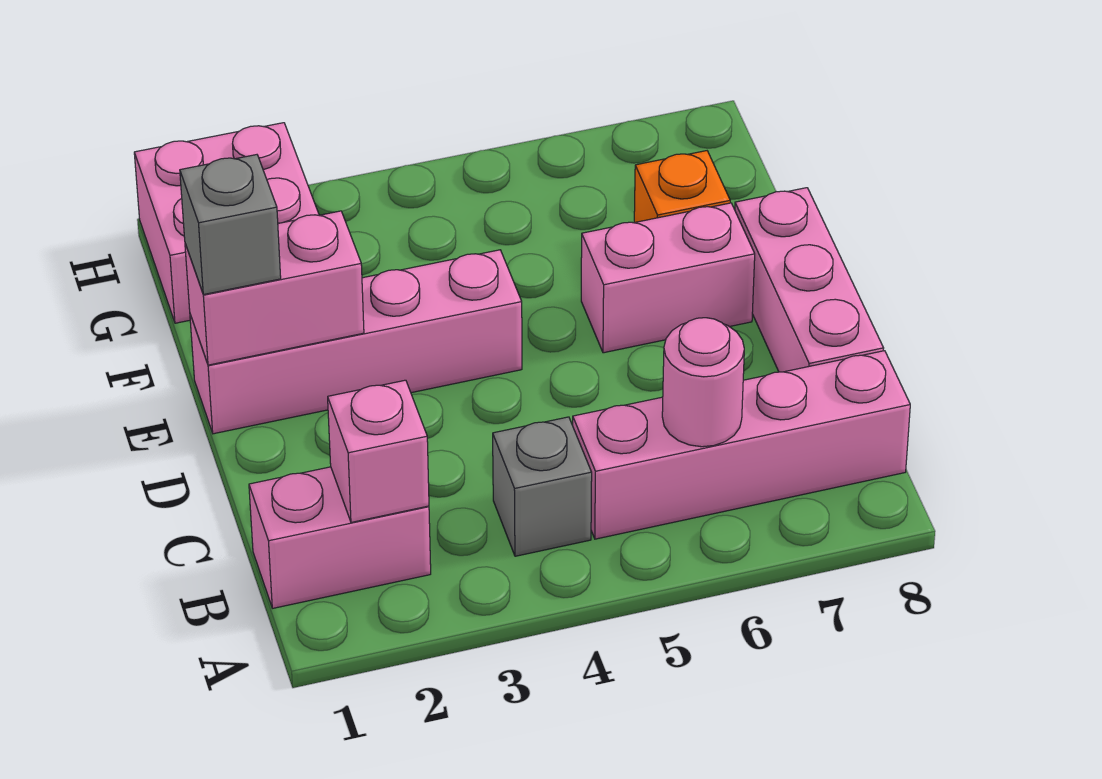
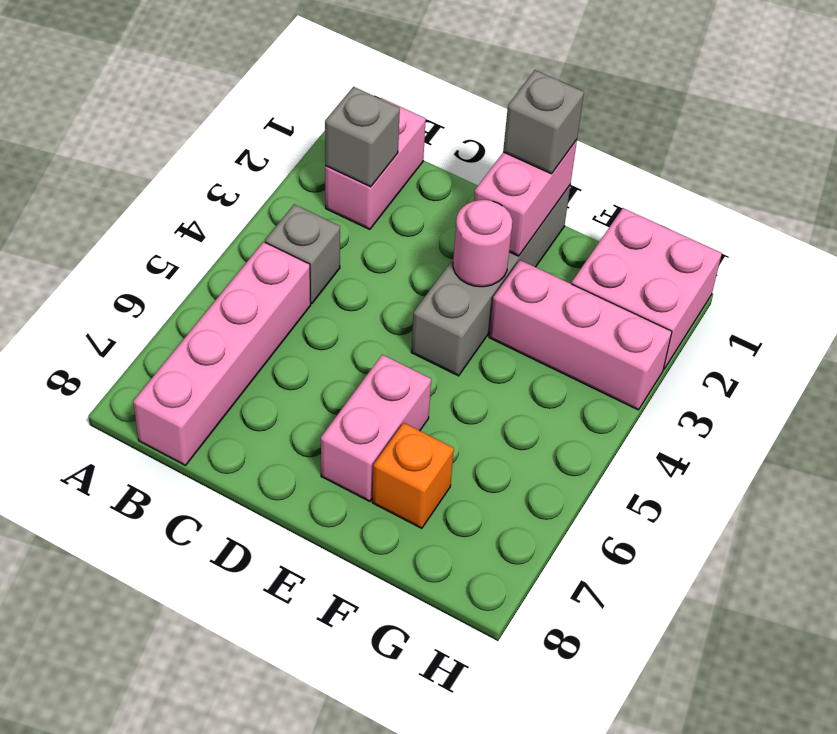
pink brick B2 level 2 -> grey brick B2 level 2
pink round brick B6 level 2 -> pink round brick E3 level 2
pink brick C8:E8 level 1 -> pink brick F3:H3 level 1
pink brick E1:E4 level 1 -> grey brick E1:E4 level 1

